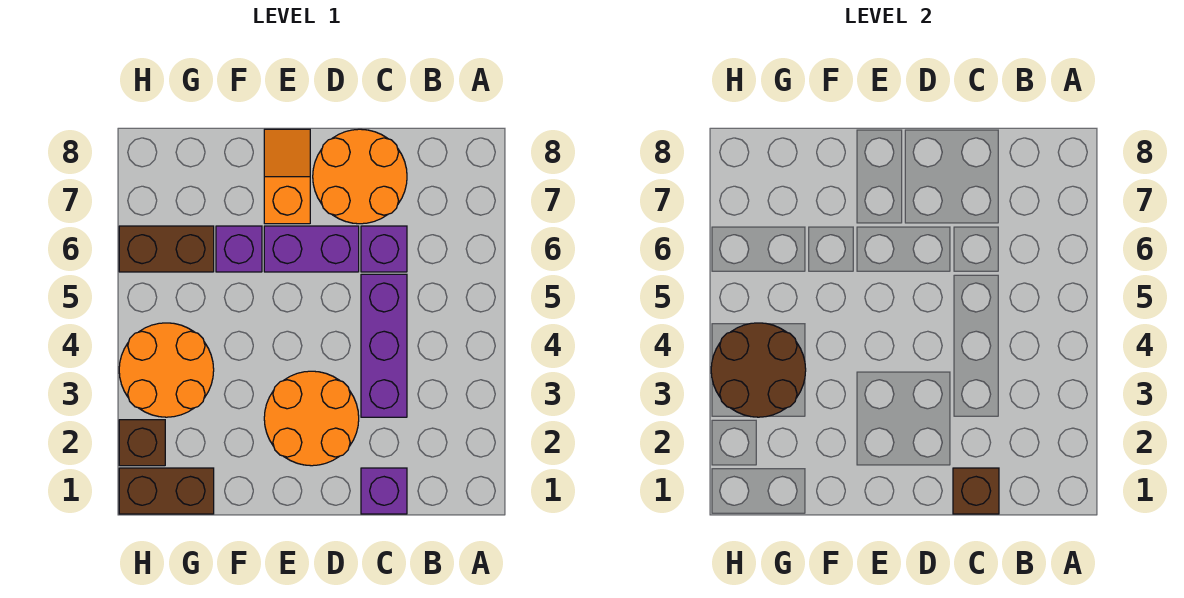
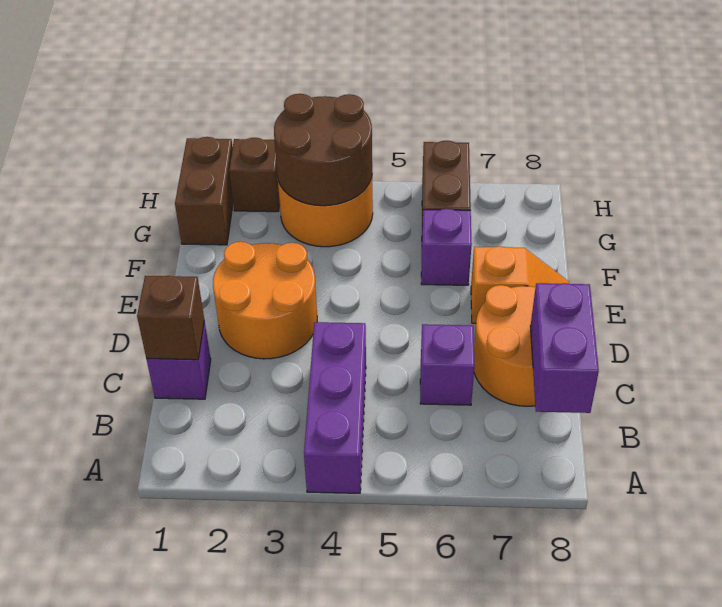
purple brick C3:C5 level 1 -> purple brick A4:C4 level 1
purple brick D6:E6 level 1 -> purple brick B8:C8 level 2

